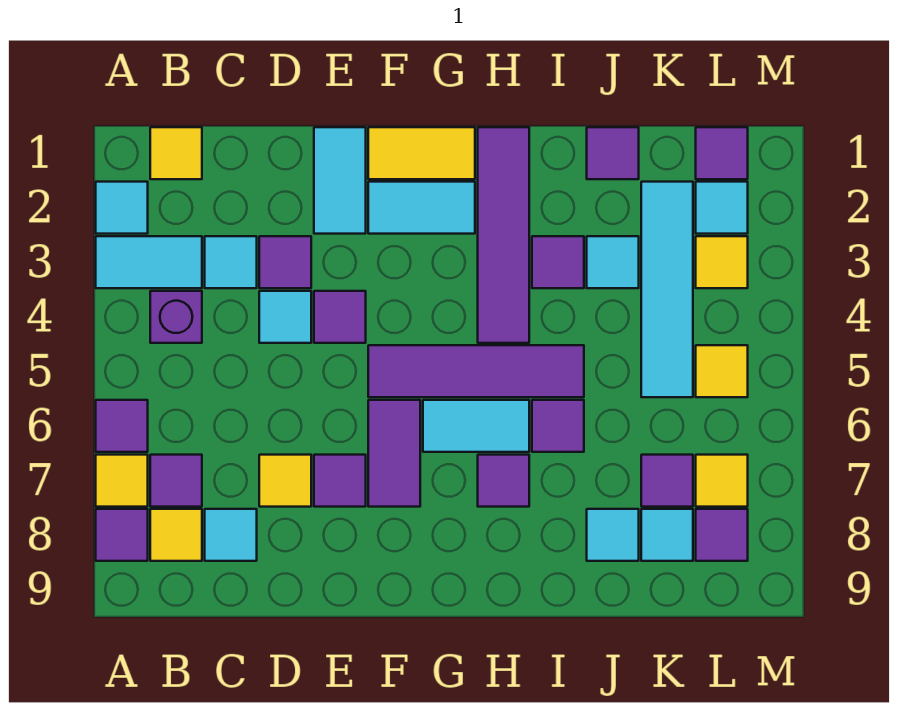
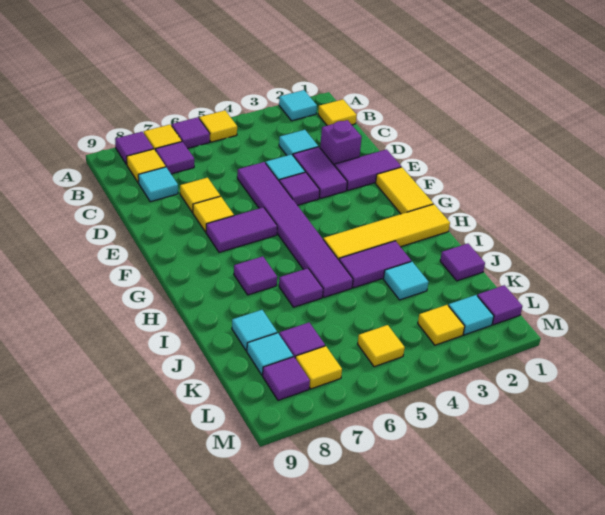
cyan tile A3:B3 level 1 -> none
none -> yellow tile A5 level 1
purple brick B4 level 1 -> purple brick D2 level 1
purple tile D3 level 1 -> purple tile D3:E3 level 1
cyan tile E1:E2 level 1 -> purple tile E1:E2 level 1
purple tile E7 level 1 -> yellow tile E7 level 1
cyan tile F2:G2 level 1 -> none
purple tile F5:I5 level 1 -> purple tile D5:I5 level 1
cyan tile G6:H6 level 1 -> none
purple tile H1:H4 level 1 -> yellow tile H1:H4 level 1
purple tile I3 level 1 -> purple tile I3:I4 level 1
cyan tile K2:K5 level 1 -> none

